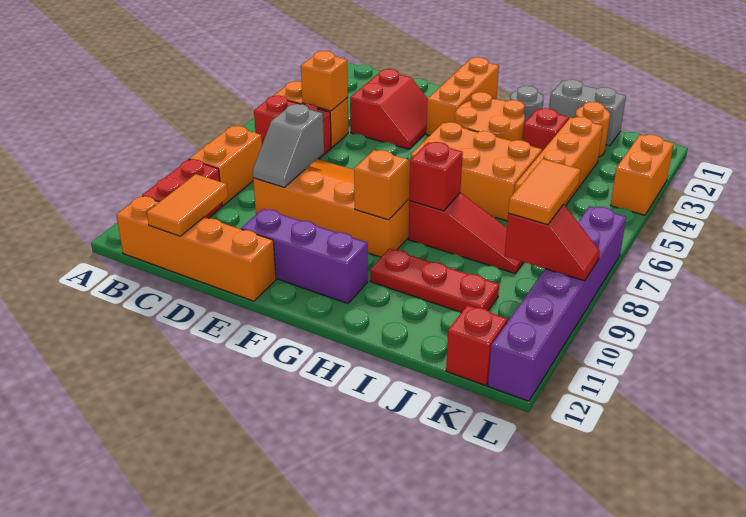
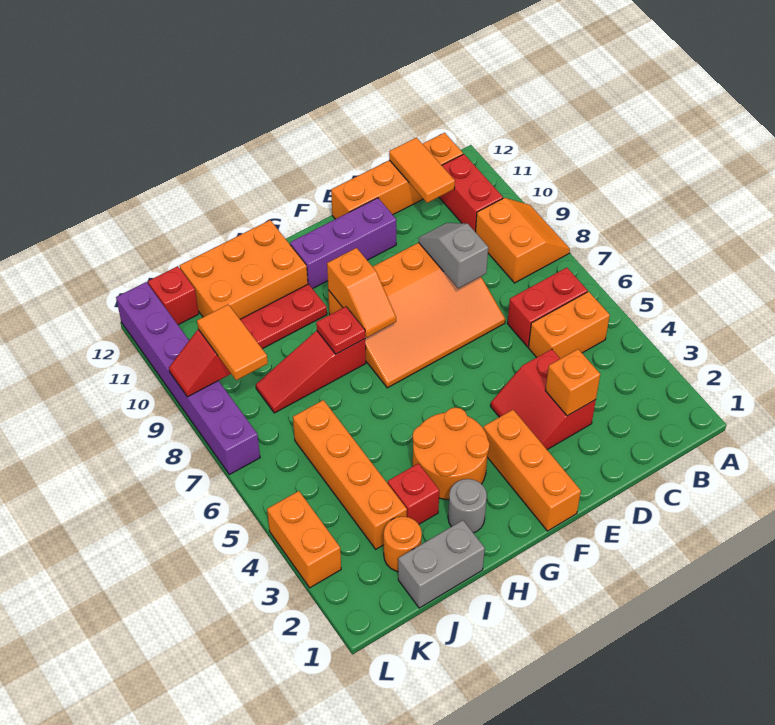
orange brick C5 level 2 -> orange brick D3 level 2
orange brick G5:I6 level 1 -> orange brick H11:J12 level 1
red brick H8 level 2 -> red plate H8 level 2

